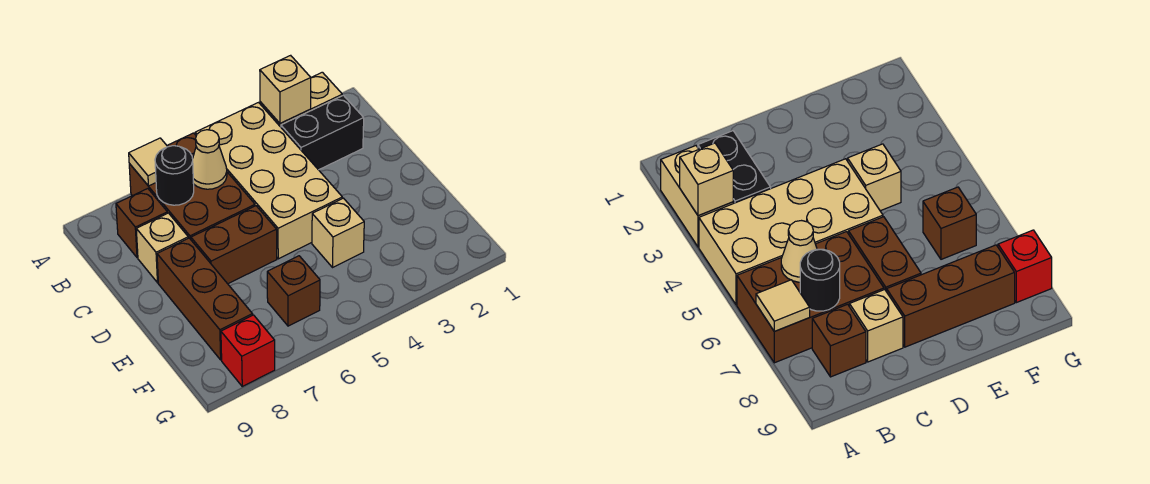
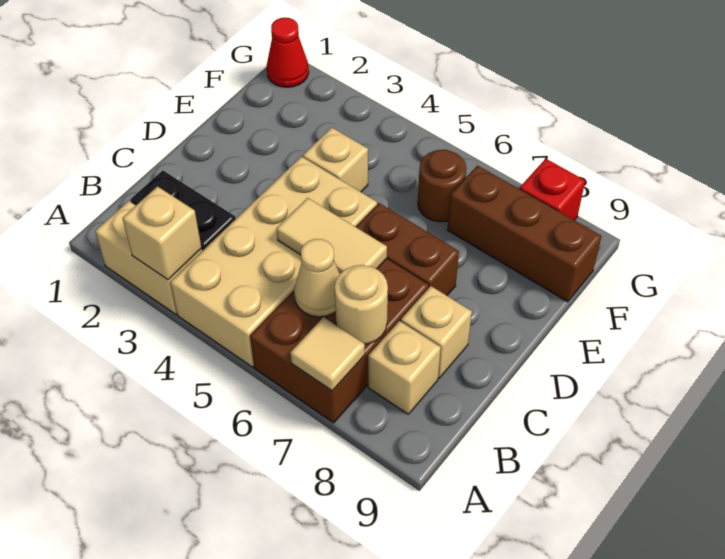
black round brick B7 level 2 -> tan round brick B7 level 2
brown brick B8 level 1 -> tan brick B8 level 1
none -> tan tile C5:C6 level 2
brown brick D8:F8 level 1 -> brown brick F7:F9 level 1
brown brick F6 level 1 -> brown round brick F6 level 1
none -> red cone G1 level 1

